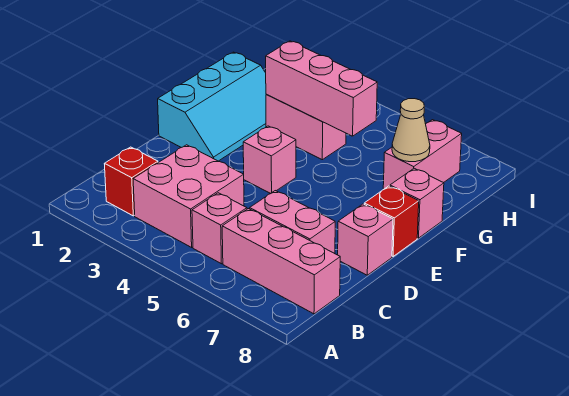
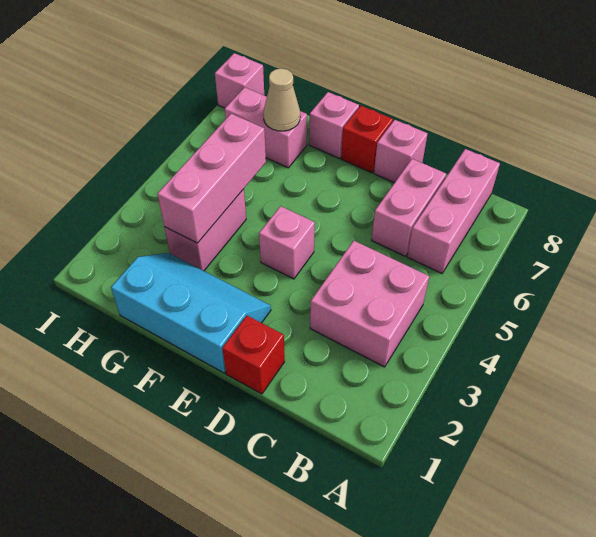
red brick B2 level 1 -> red brick D1 level 1
pink brick B5 level 1 -> pink brick I8 level 1

